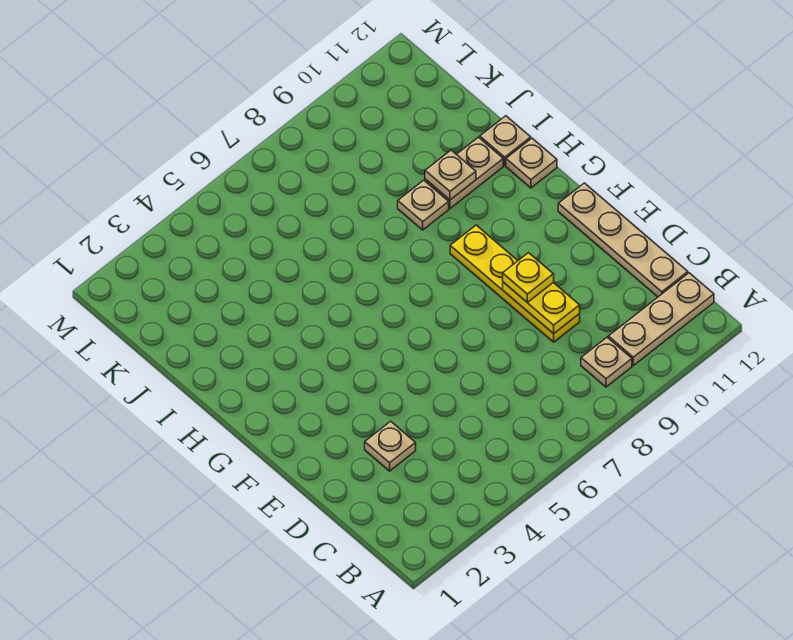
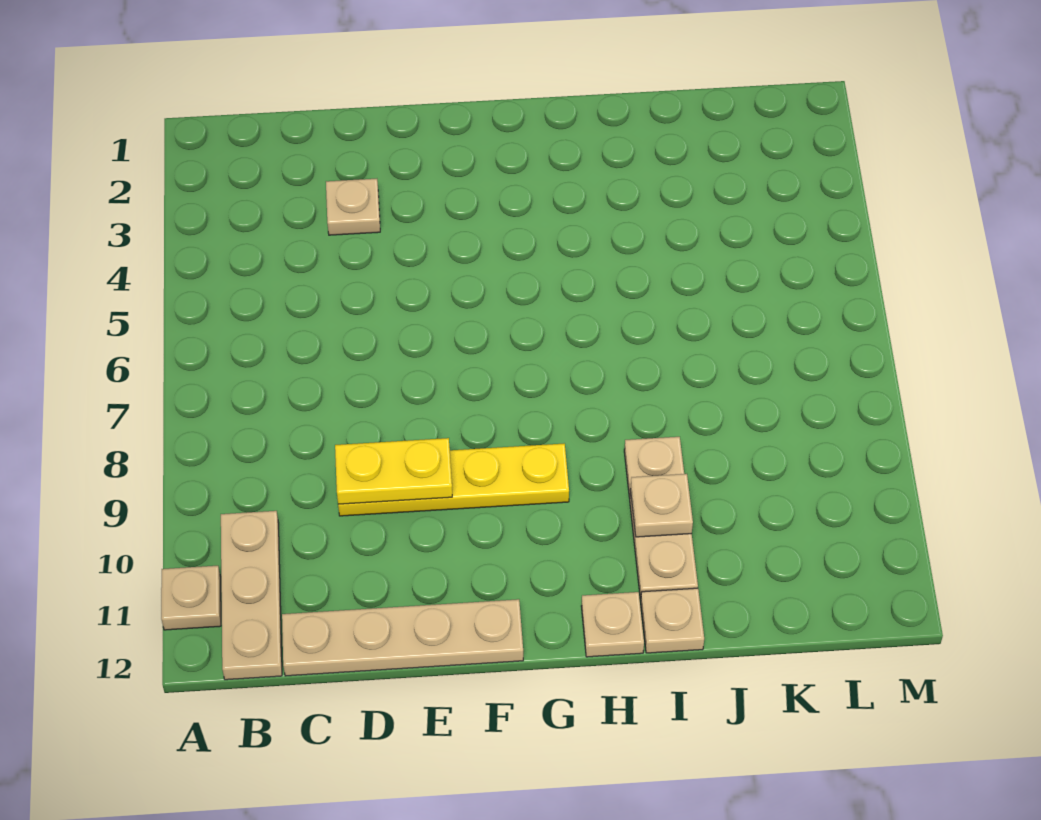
tan plate B9 level 1 -> tan plate A11 level 1
yellow plate E9 level 3 -> none

